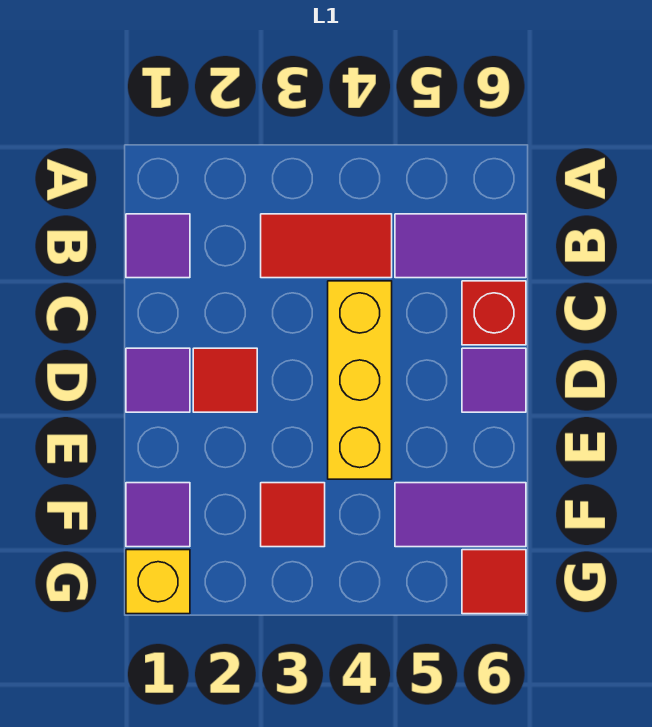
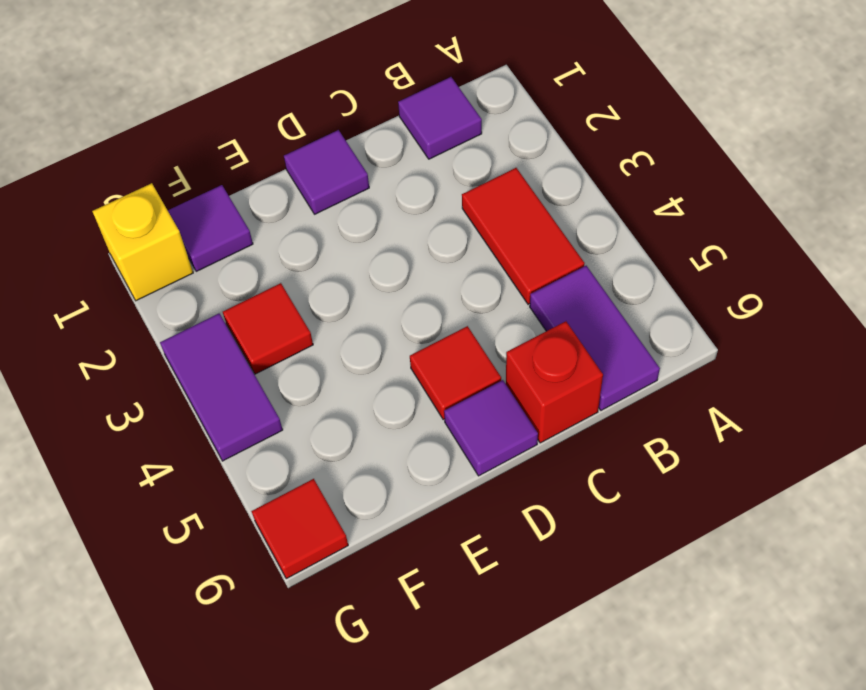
yellow brick C4:E4 level 1 -> none
red tile D2 level 1 -> red tile D5 level 1
purple tile F5:F6 level 1 -> purple tile G3:G4 level 1

